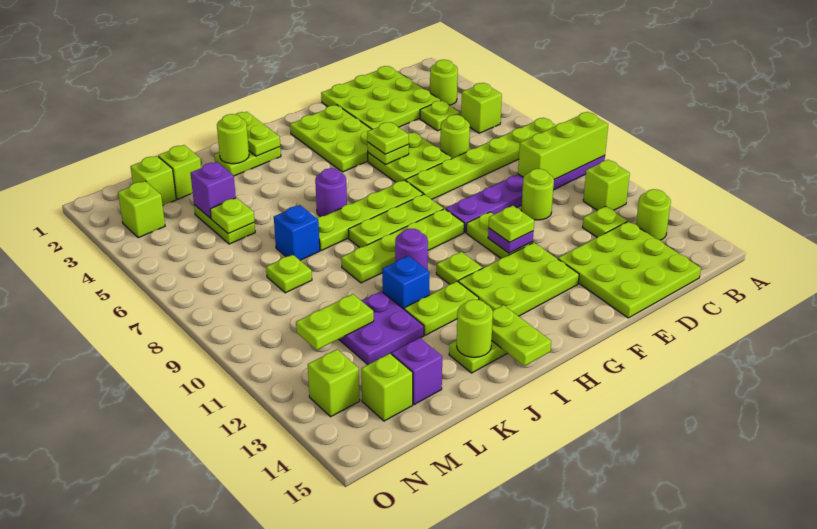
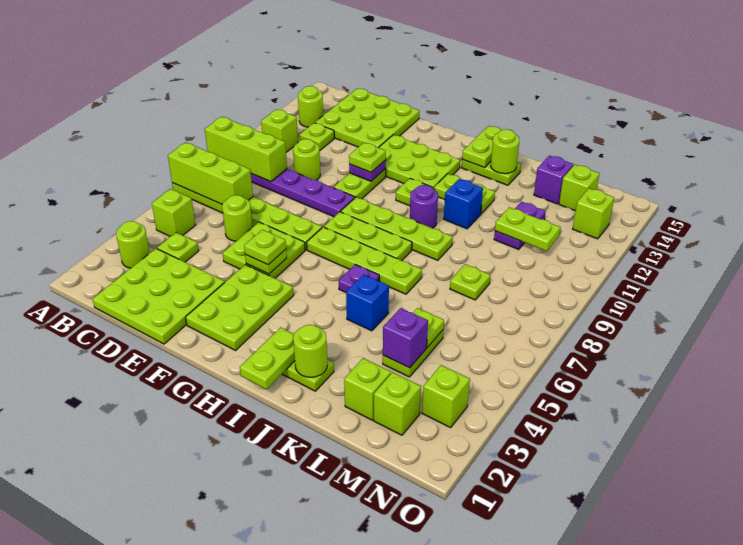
none -> lime brick A7:C7 level 2
purple round brick I6 level 1 -> purple plate I6 level 1
blue brick K7 level 1 -> blue brick J5 level 1
purple plate K11:L12 level 1 -> purple plate L11:L12 level 1

